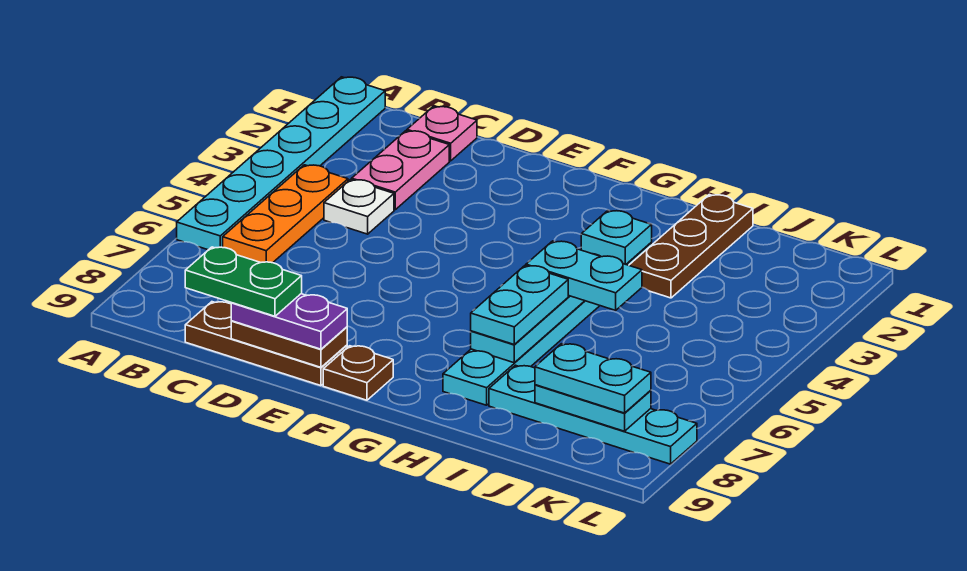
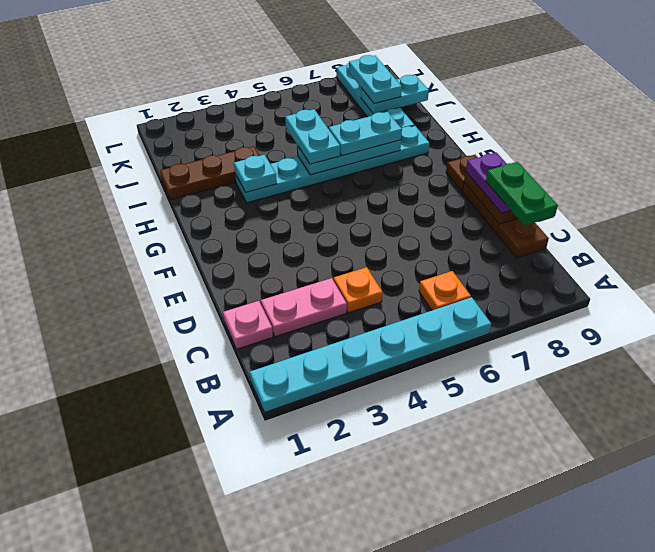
orange plate B4:B6 level 1 -> orange plate B6 level 1
white plate C4 level 1 -> orange plate C4 level 1
cyan plate J8:K8 level 2 -> cyan plate J8:J9 level 2

